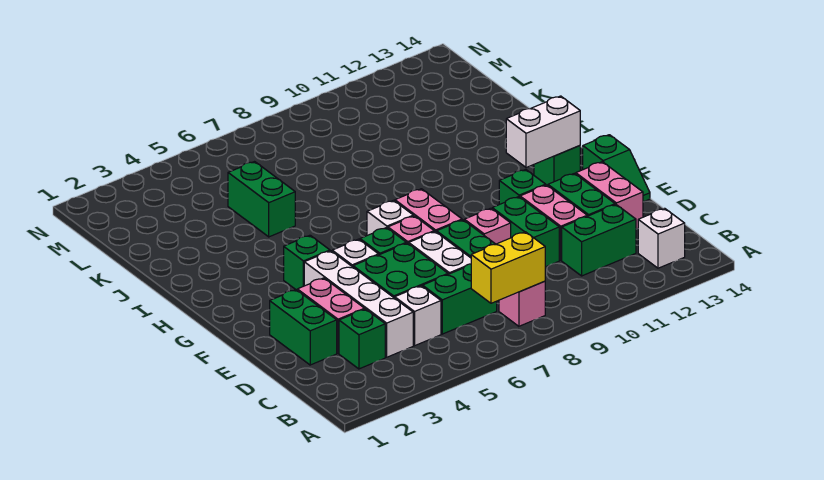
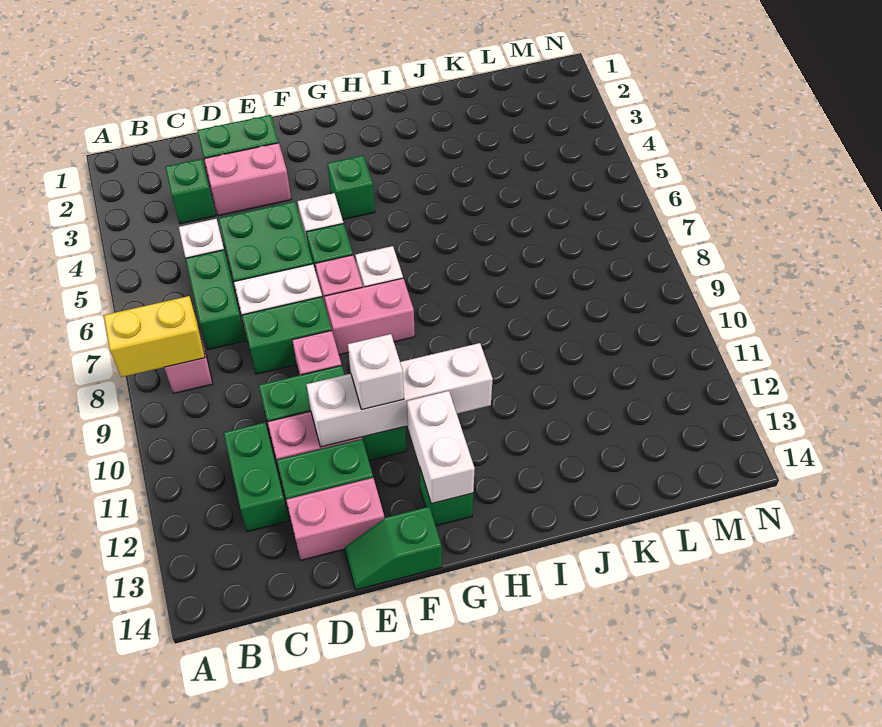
yellow brick B7:B8 level 2 -> yellow brick A8:B8 level 2
white brick B13 level 1 -> white brick F11 level 3
white brick C4:F4 level 1 -> white brick E11:H11 level 2
green brick J5:K5 level 1 -> none

